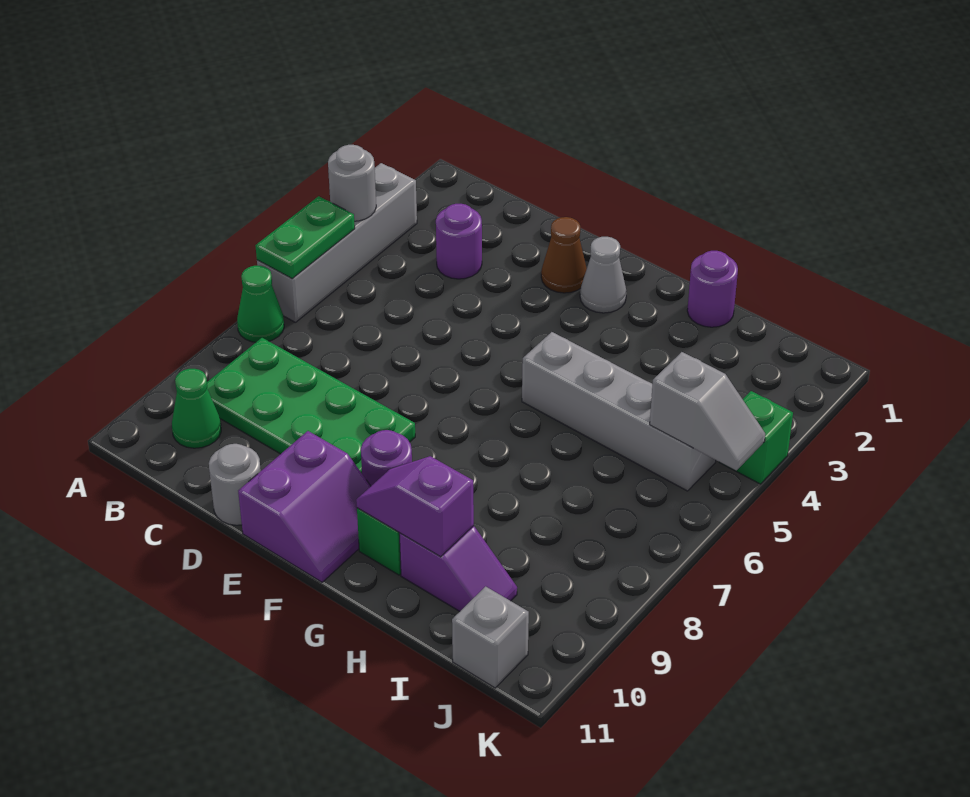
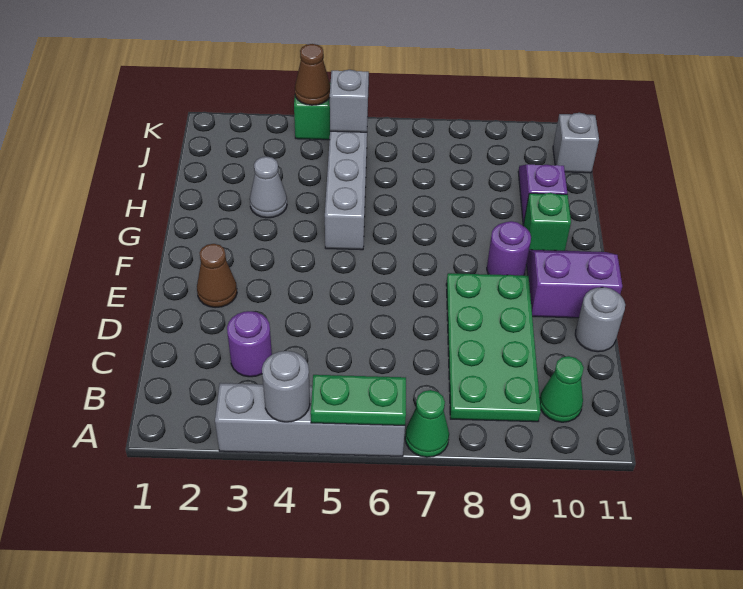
grey cone F2 level 1 -> grey cone H3 level 1
purple slope G10:H10 level 2 top H -> none
purple round brick H1 level 1 -> none
none -> brown cone K4 level 2

